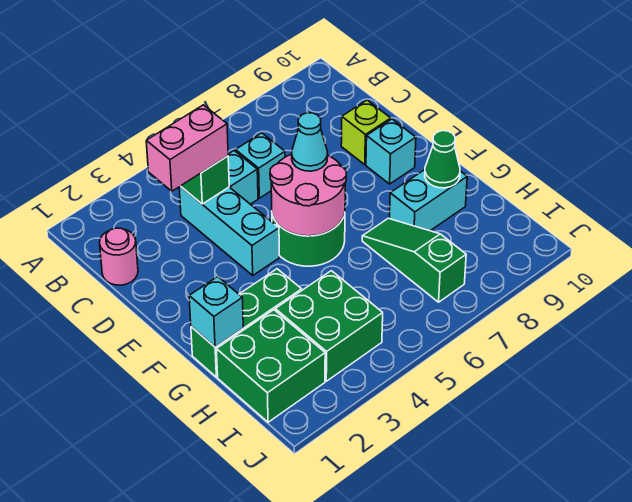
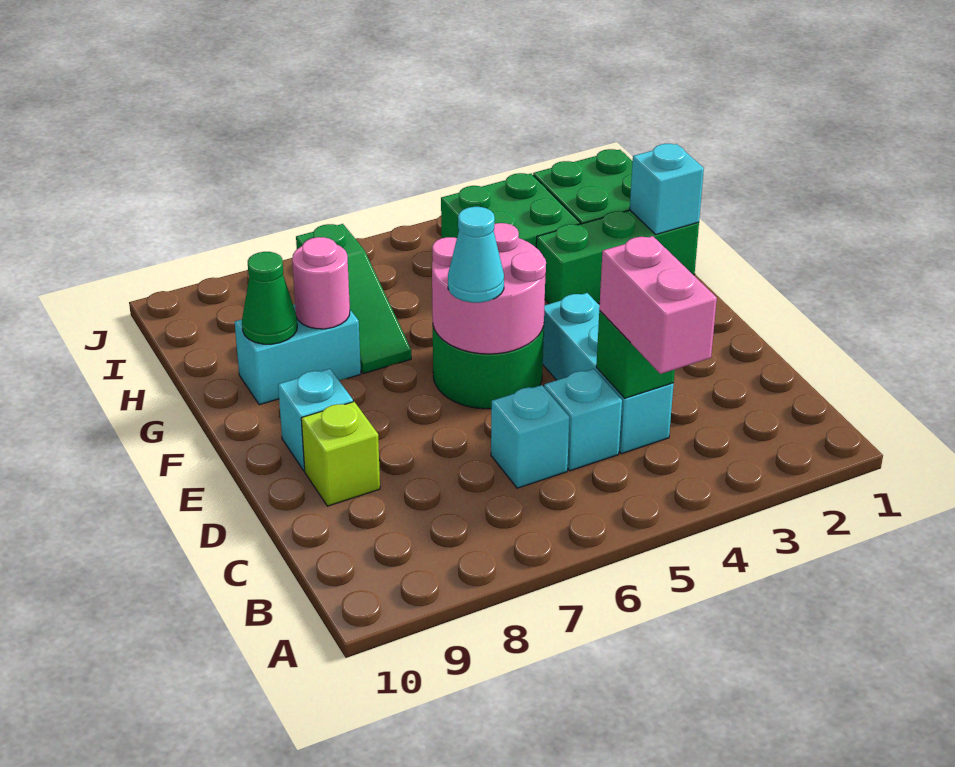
pink round brick C1 level 1 -> pink round brick G8 level 2
pink brick C3:C4 level 3 -> pink brick B4:C4 level 3

